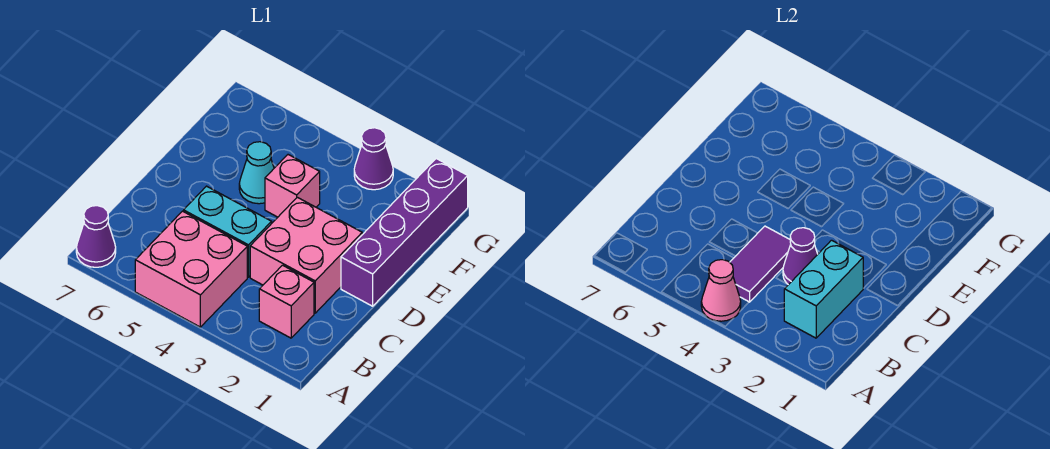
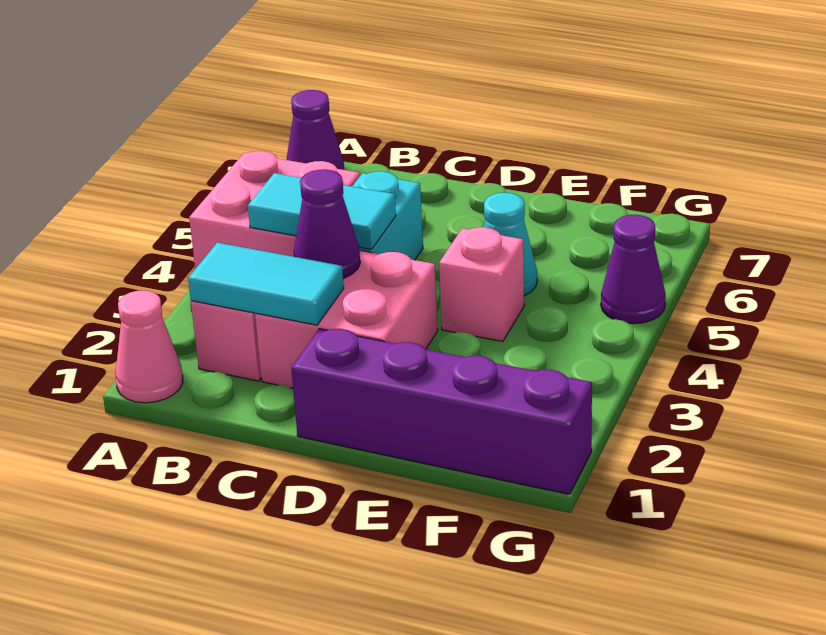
pink cone A4 level 2 -> pink cone A1 level 1
cyan brick B2:C2 level 2 -> cyan tile B2:C2 level 2
purple tile B4:C4 level 2 -> cyan tile B4:C4 level 2
purple cone G3 level 1 -> purple cone G5 level 1

